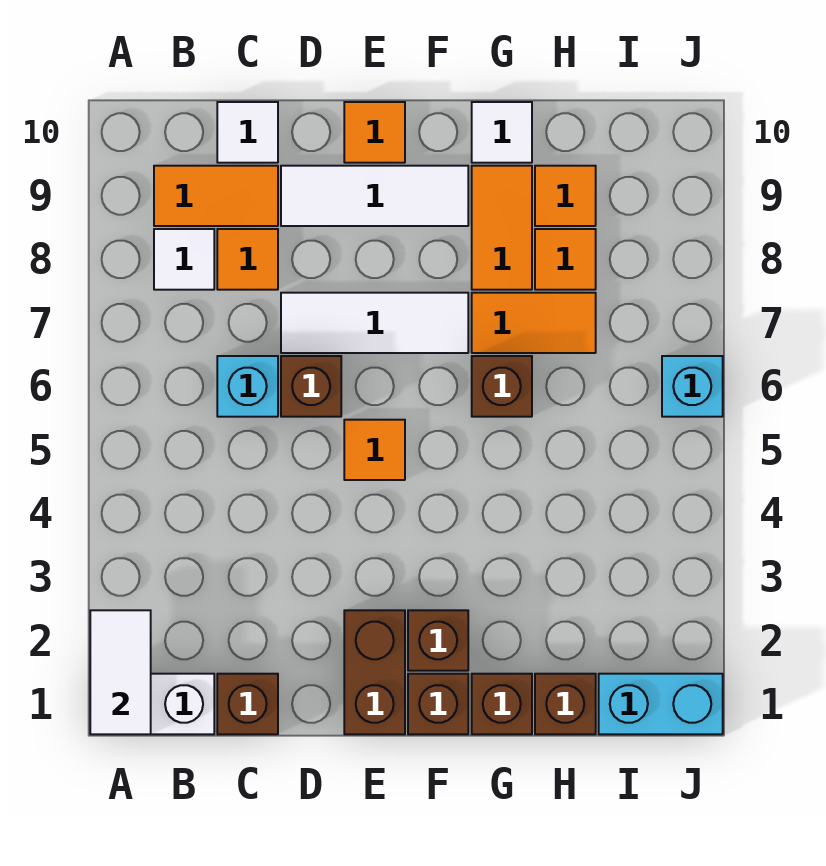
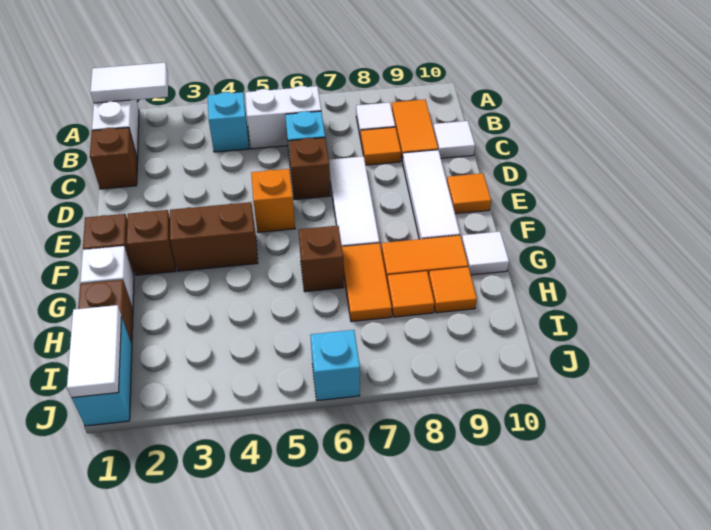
none -> cyan brick B4 level 1
none -> white brick B5:B6 level 1
brown brick E1:E2 level 1 -> brown brick F3:F4 level 1
orange tile E5 level 1 -> orange brick E5 level 1
brown brick G1 level 1 -> white brick G1 level 1
none -> white tile I1:J1 level 2

